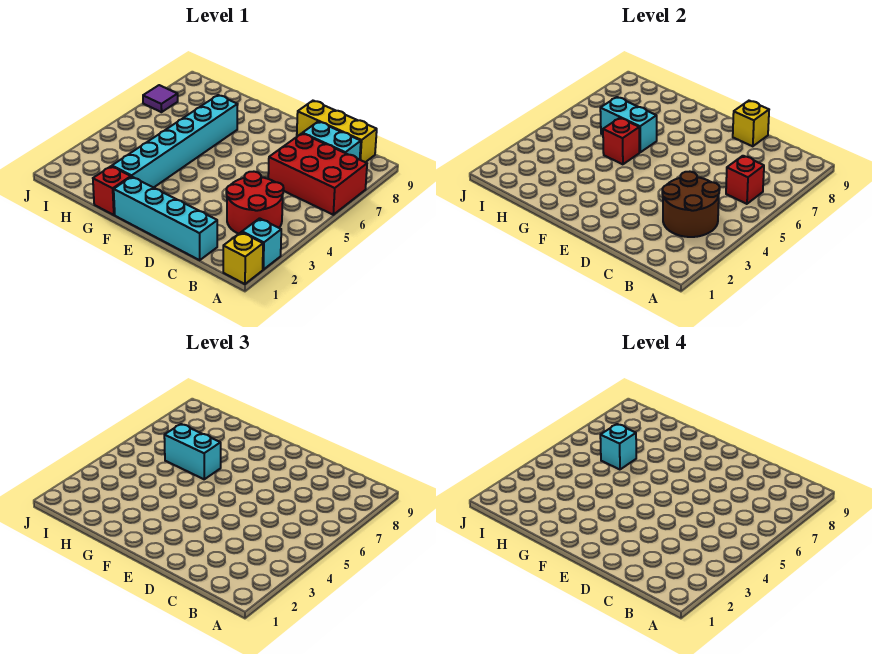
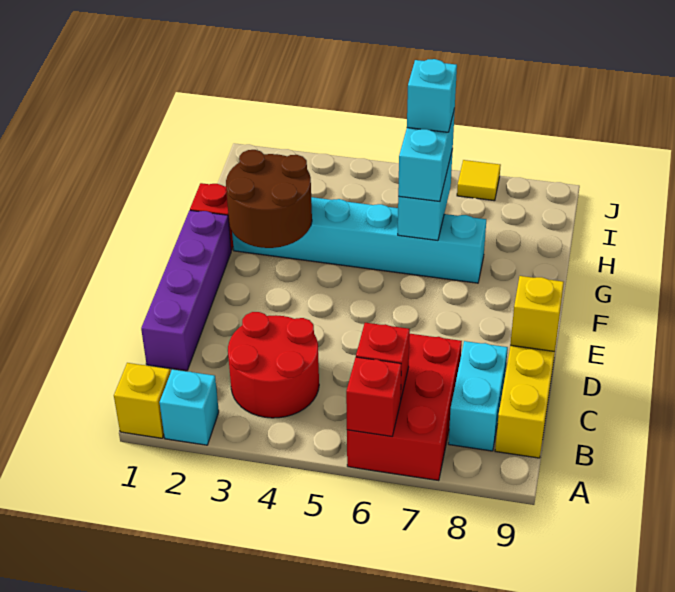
brown round brick B3:C4 level 2 -> brown round brick F2:G3 level 2
cyan brick C1:F1 level 1 -> purple brick C1:F1 level 1
red brick G5 level 2 -> red brick A6 level 2
purple tile J7 level 1 -> yellow tile J7 level 1

